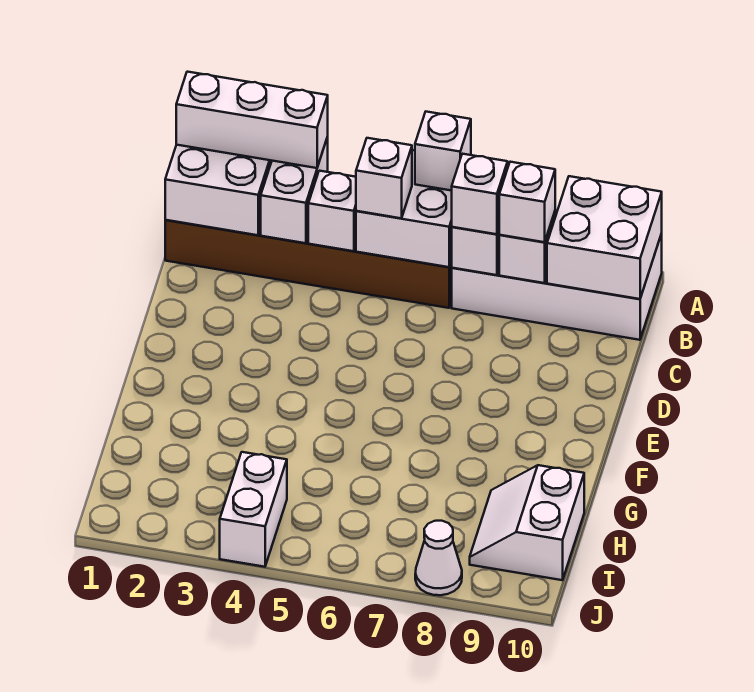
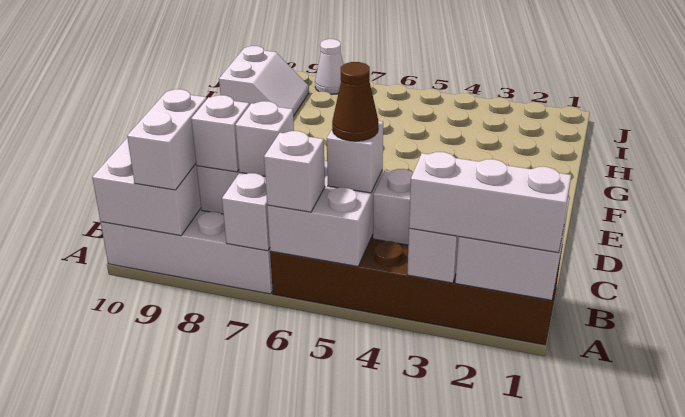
none -> brown cone B5 level 4
white brick I4:J4 level 1 -> white brick A9:B9 level 3

